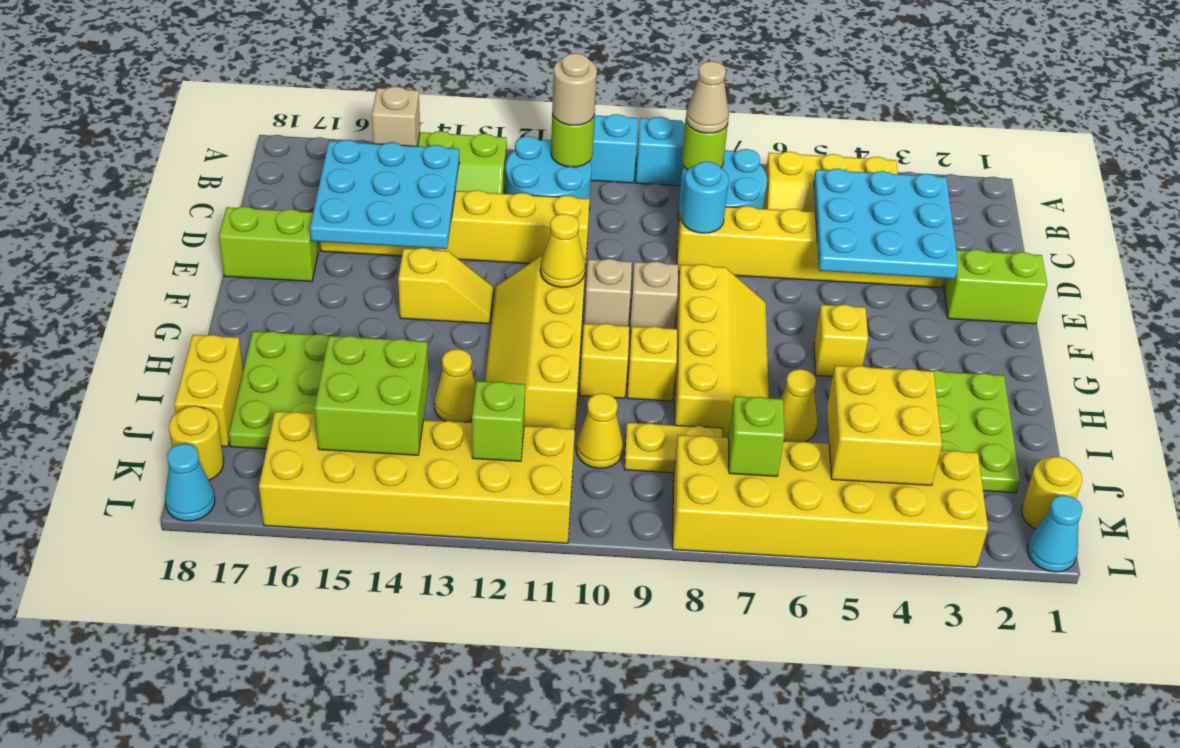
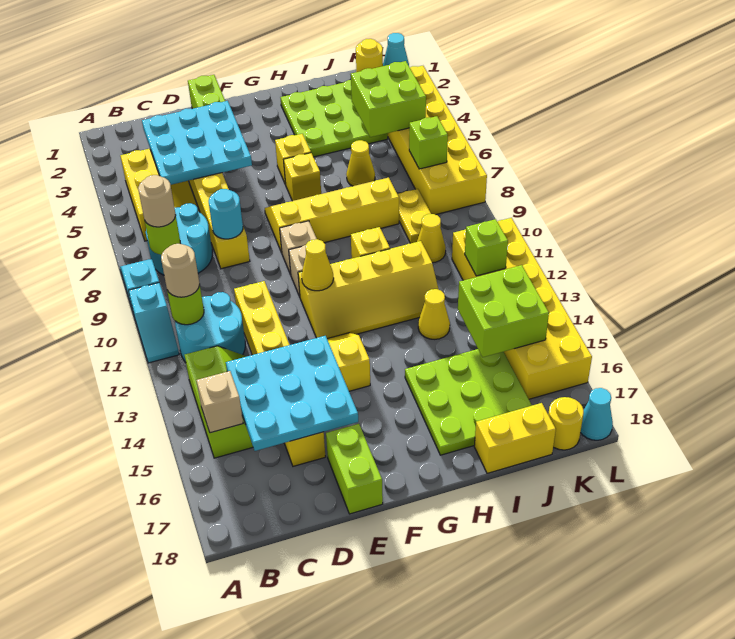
tan cone B8 level 3 -> tan round brick B8 level 3
yellow brick H9 level 1 -> yellow brick G6 level 1
yellow brick J4:K5 level 2 -> lime brick J4:K5 level 2

